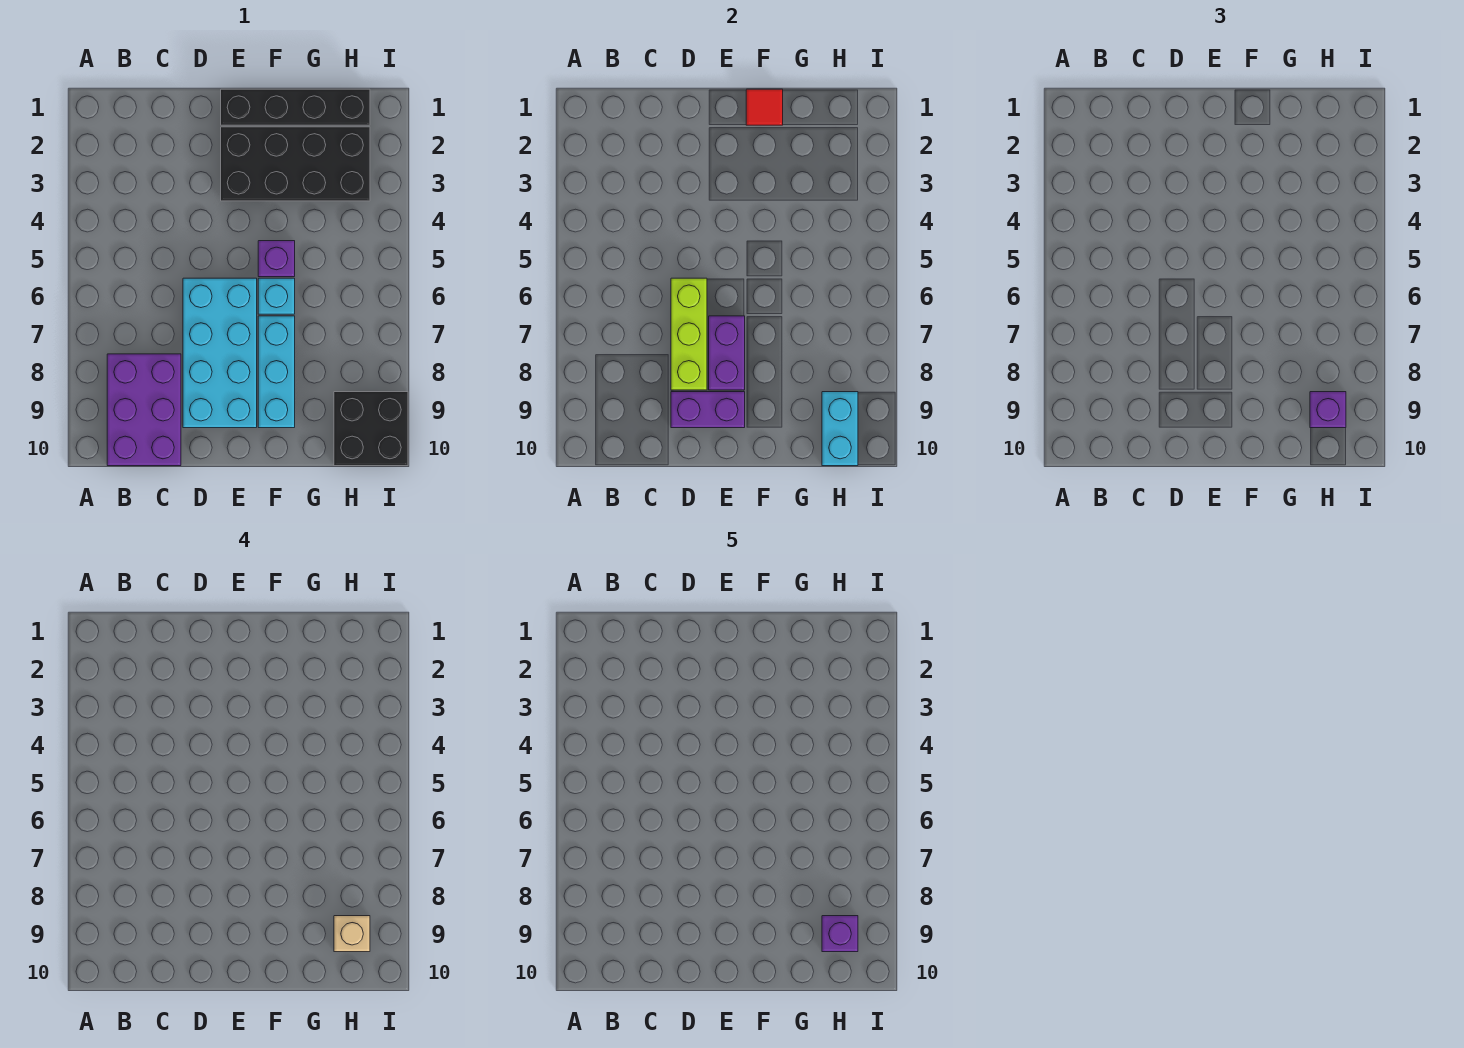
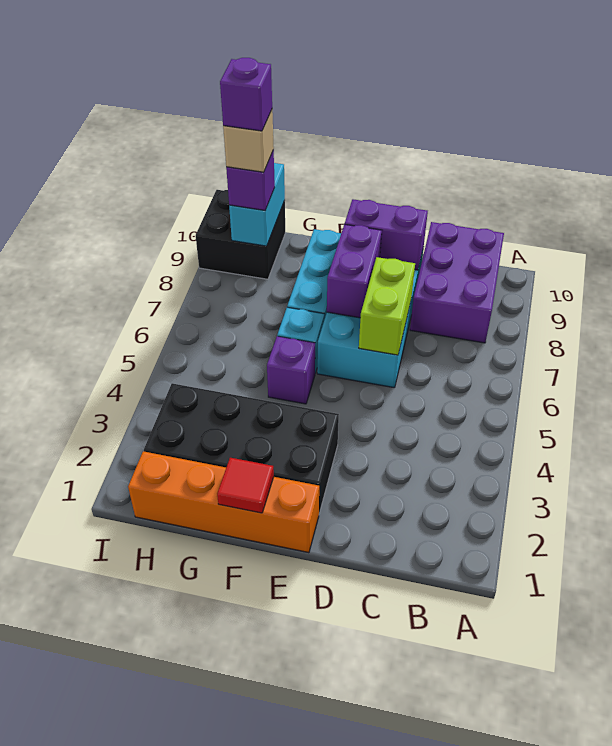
lime brick D6:D8 level 2 -> lime brick D6:D7 level 2
black brick E1:H1 level 1 -> orange brick E1:H1 level 1

